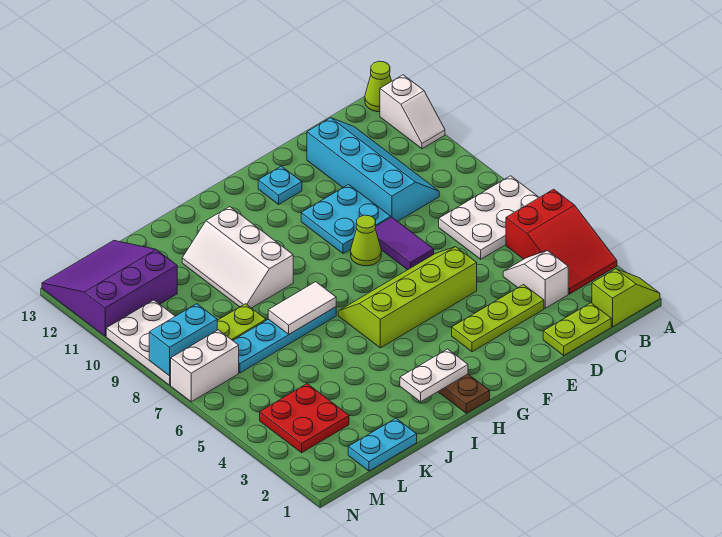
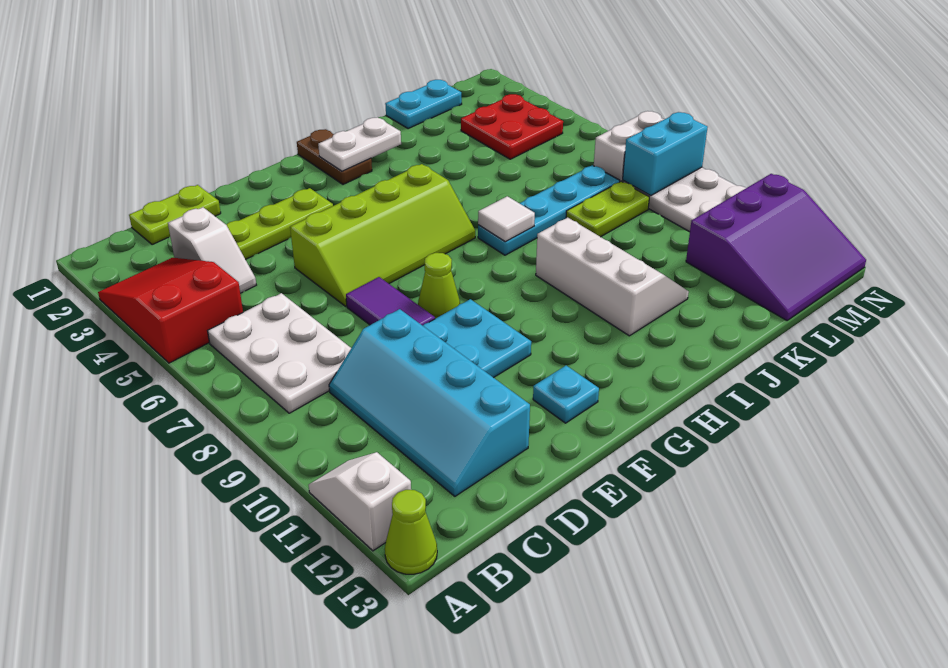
lime slope A1:B1 level 1 top B -> none
white plate A6:C7 level 1 -> white plate B6:C8 level 1
white tile I7:J7 level 2 -> white tile I7 level 2

